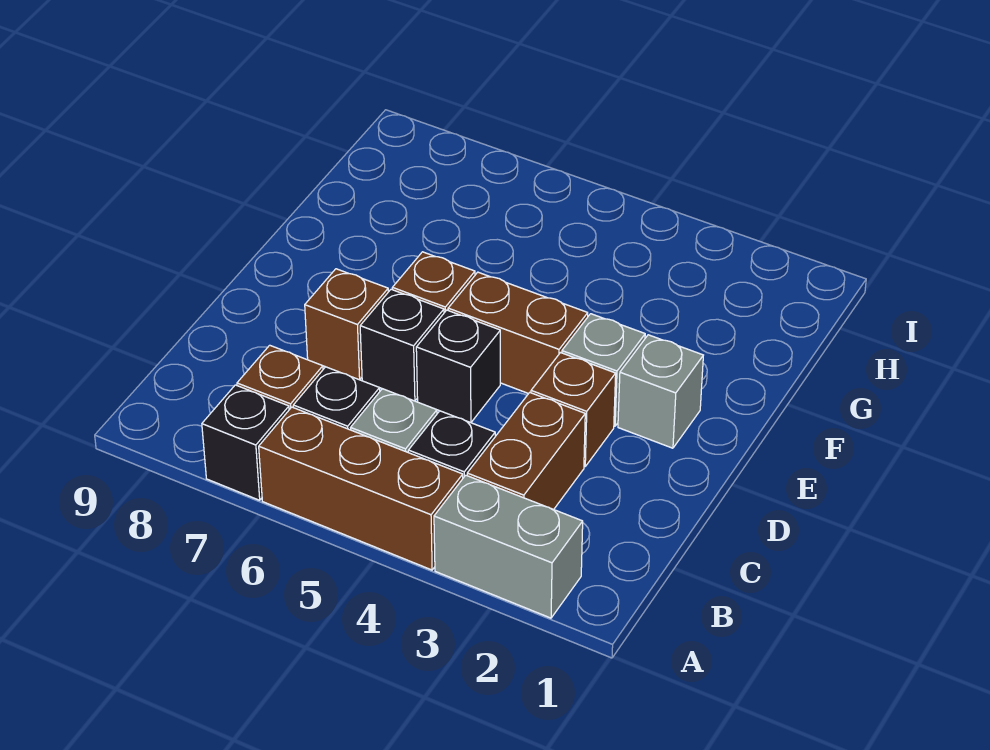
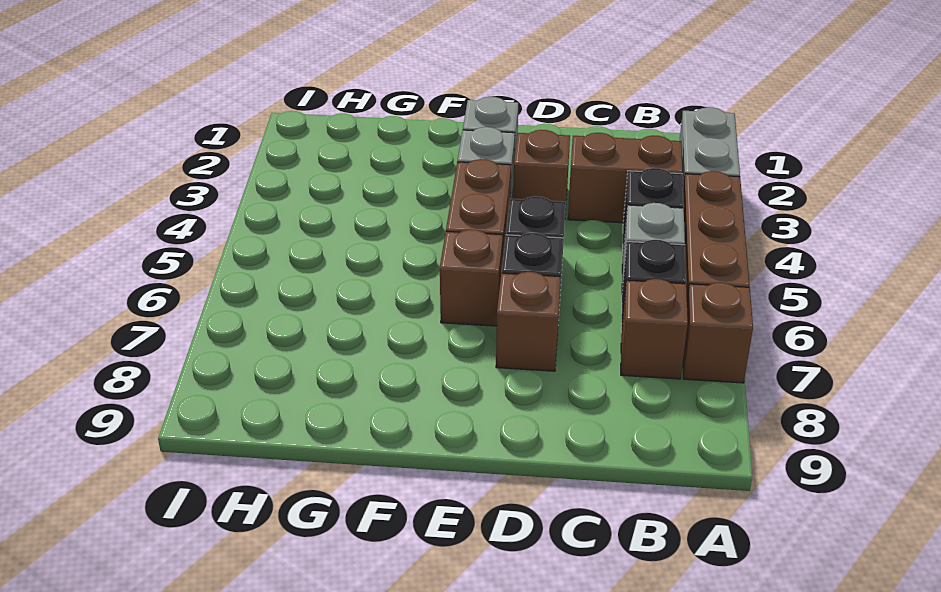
black brick A7 level 1 -> brown brick A7 level 1

